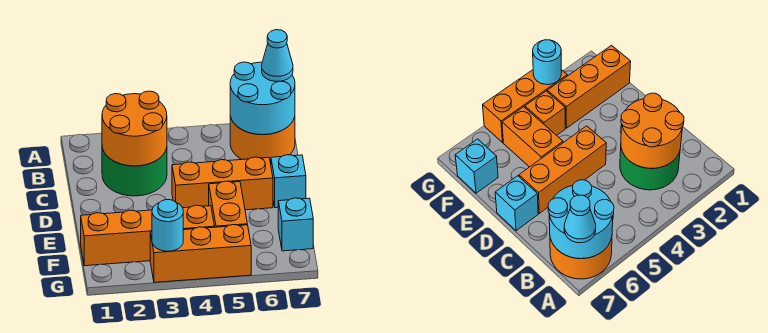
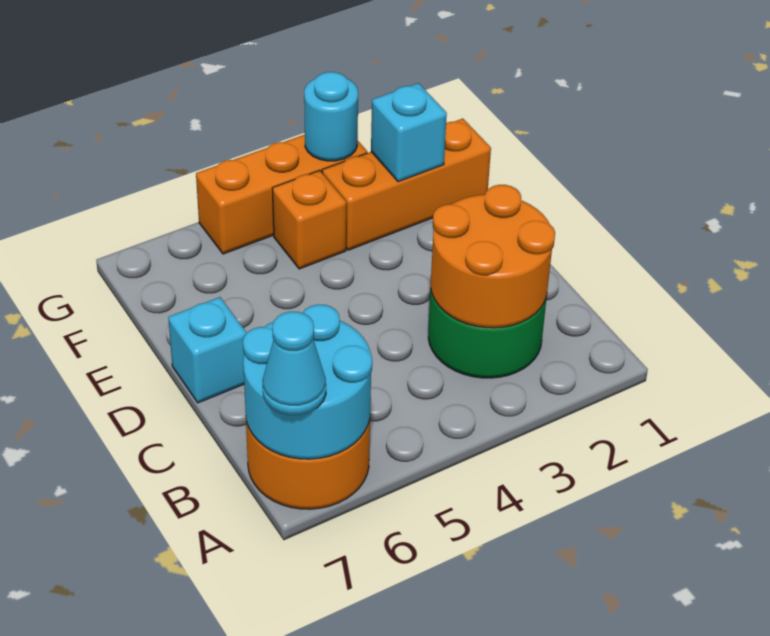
orange brick D4:D6 level 1 -> none
orange brick E5:F5 level 1 -> none
cyan brick F7 level 1 -> cyan brick F2 level 2

